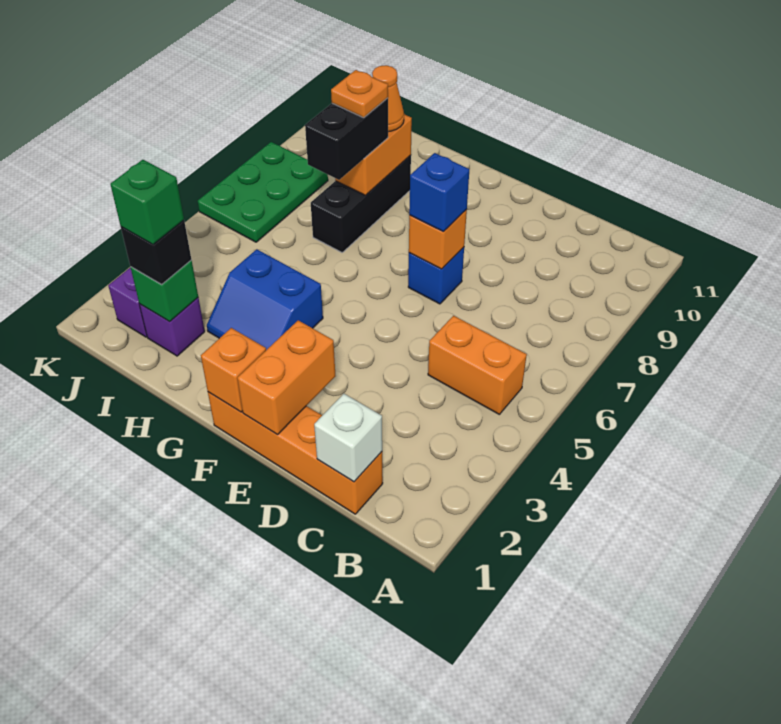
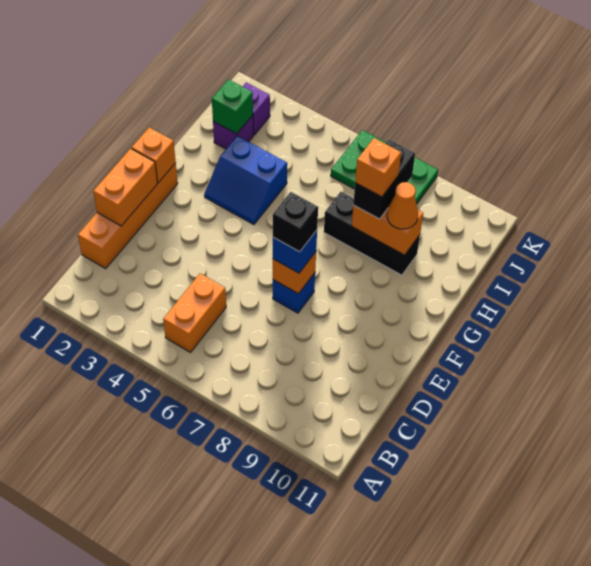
white brick C1 level 2 -> none
orange brick E1:E2 level 2 -> orange brick D1:E1 level 2
blue slope G3:H4 level 1 top 4 -> blue slope G3:H4 level 1 top H
black brick H7:H8 level 3 -> black brick H8:I8 level 3
orange plate H8 level 4 -> orange brick H8 level 4
black brick I2 level 3 -> black brick E7 level 4
green brick I2 level 4 -> none

